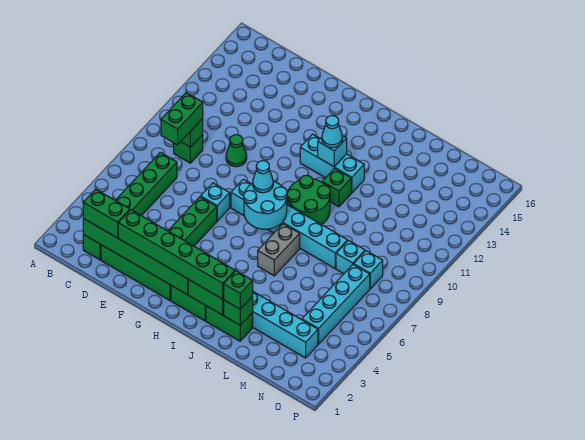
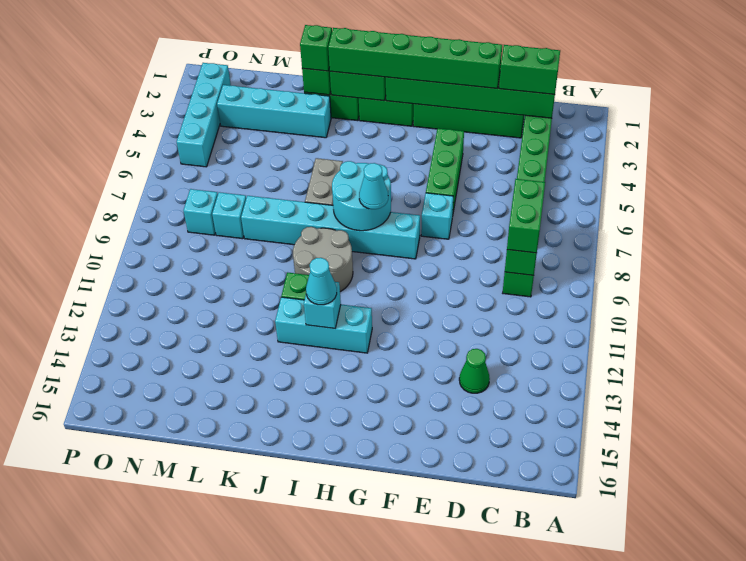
green cone E10 level 1 -> green cone D13 level 1
green round brick I9:J10 level 1 -> grey round brick I9:J10 level 1
cyan brick N4:N7 level 1 -> cyan brick O2:O5 level 1

